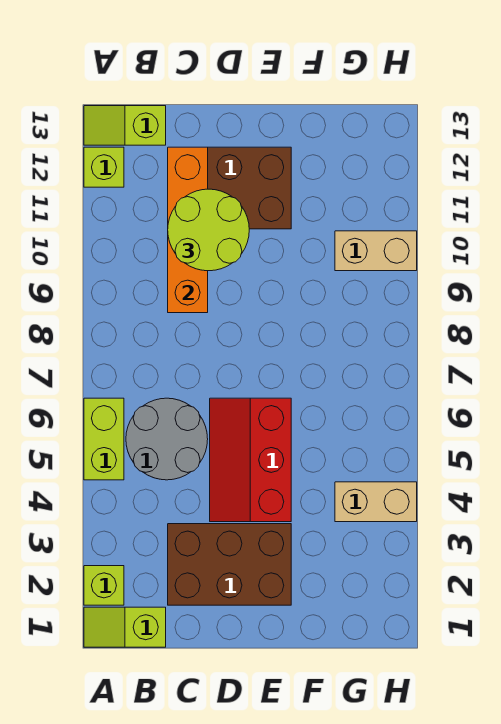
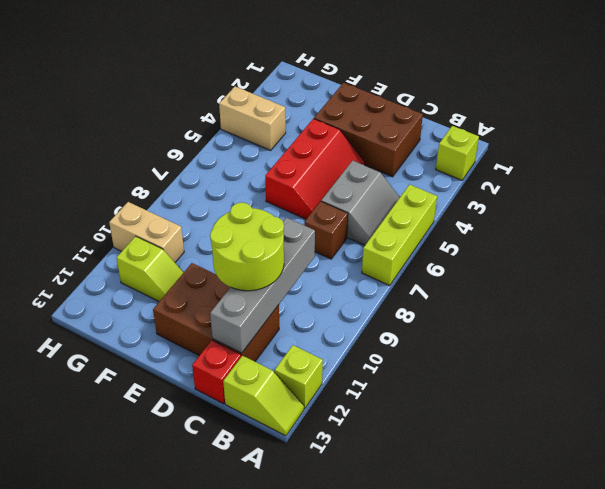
lime slope A1:B1 level 1 top B -> lime slope F11:G11 level 1 top G
lime brick A5:A6 level 1 -> lime brick A5:A7 level 1
grey round brick B5:C6 level 1 -> grey slope B5:C6 level 1 top C
none -> brown brick C7 level 1
orange brick C9:C12 level 2 -> grey brick C9:C12 level 2
none -> red brick C13 level 1

